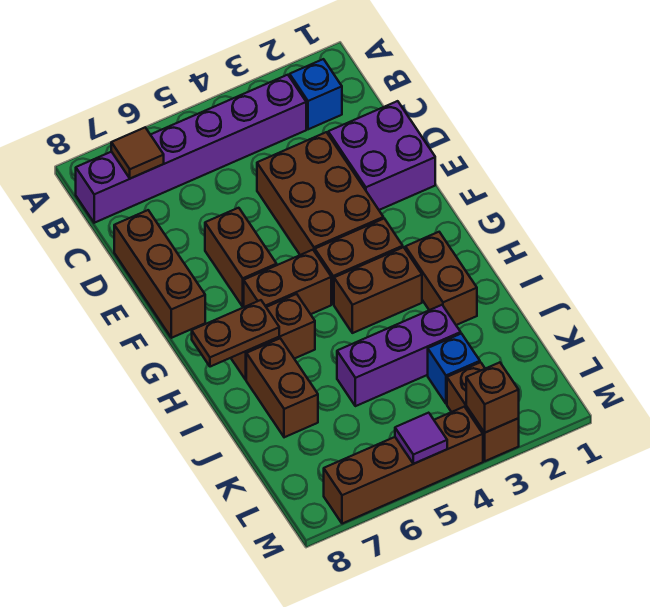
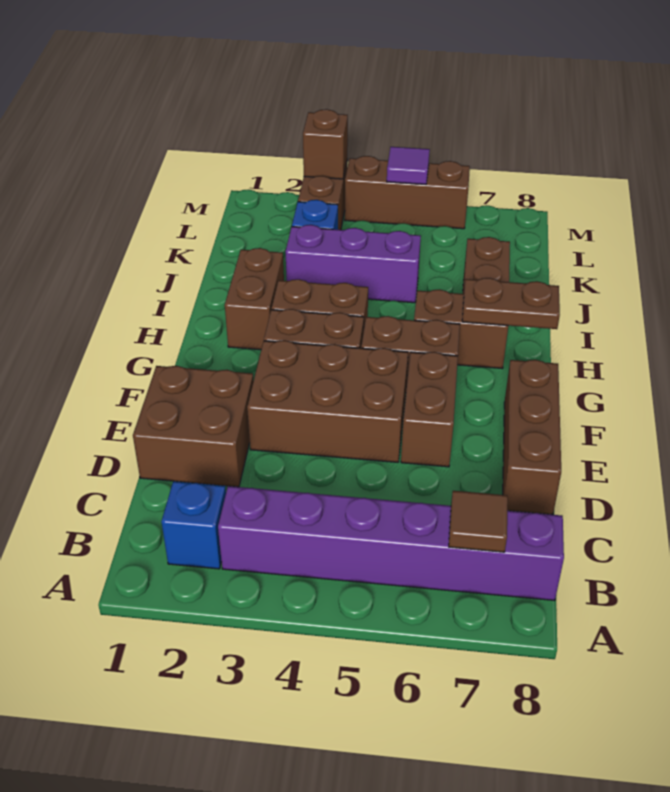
purple brick D1:E2 level 1 -> brown brick D1:E2 level 1
brown brick D3:F4 level 1 -> brown brick E3:F5 level 1
brown brick M4:M7 level 1 -> brown brick M4:M6 level 1

